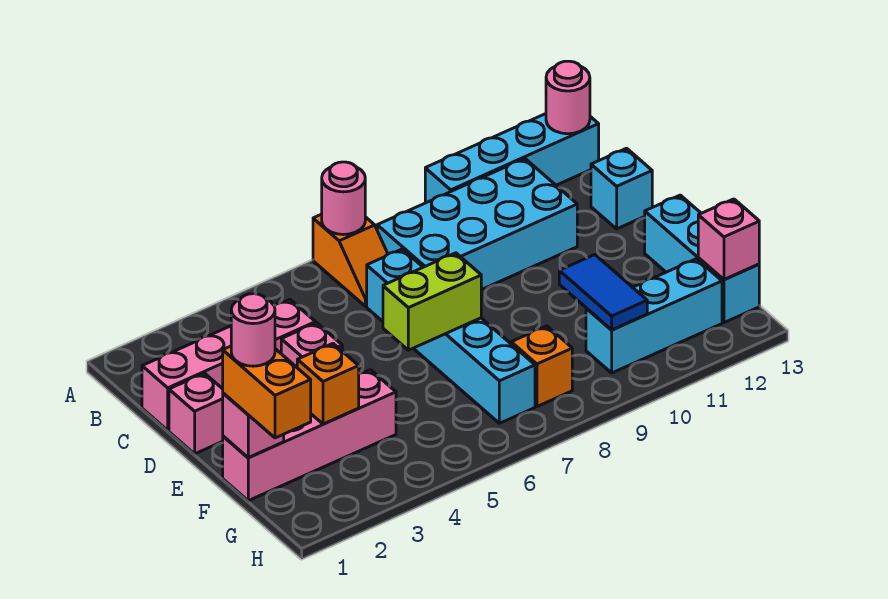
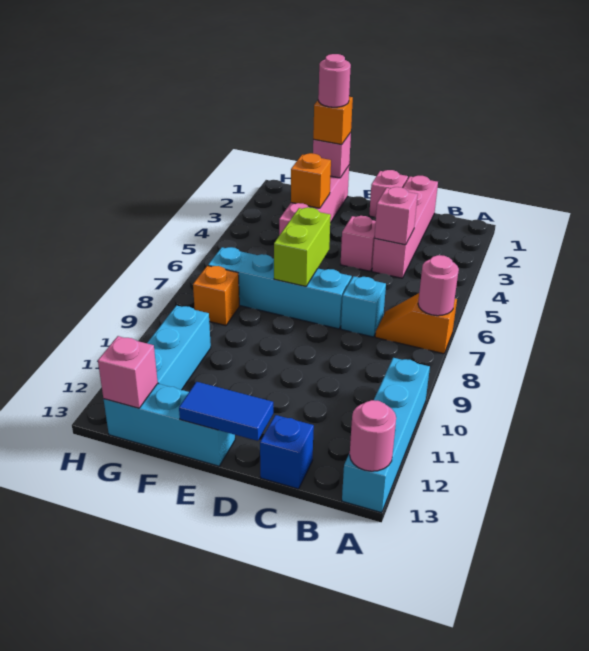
cyan brick B8:C11 level 1 -> none
none -> pink brick C4 level 2
cyan brick C13 level 1 -> blue brick C13 level 1
orange brick F1:G1 level 3 -> orange brick F1 level 3
blue tile F10:G10 level 2 -> blue tile D13:E13 level 2

